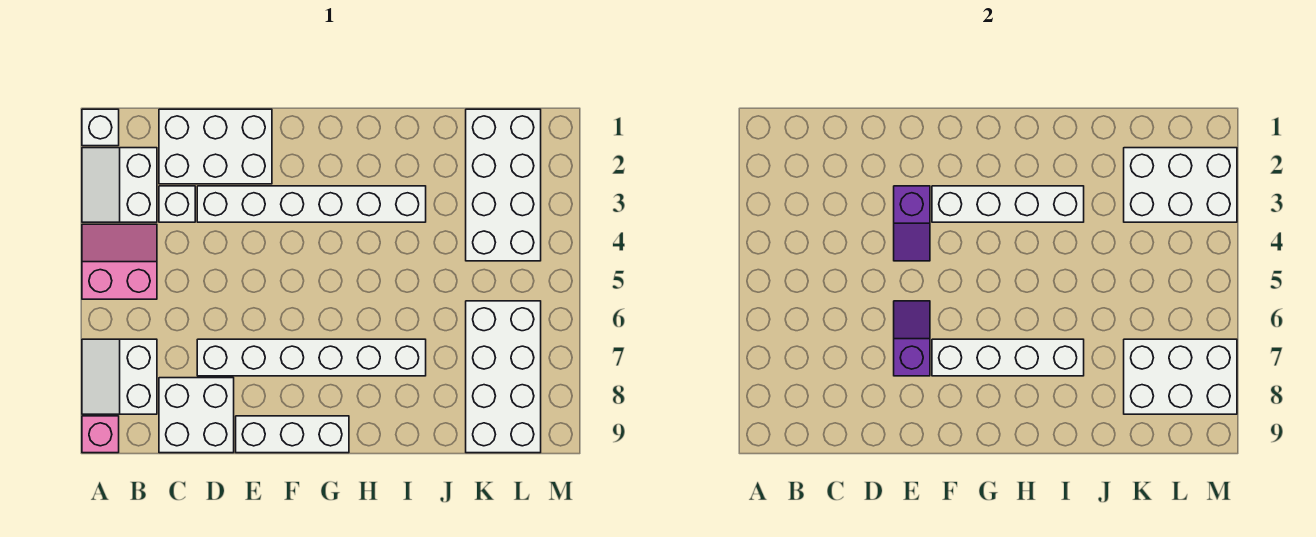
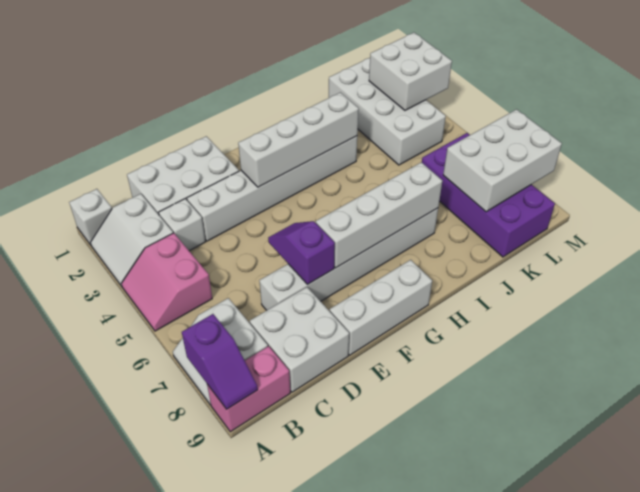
pink slope A4:B5 level 1 top 5 -> pink slope A4:B5 level 1 top B
pink brick A9 level 1 -> pink brick A9:B9 level 1
purple slope E3:E4 level 2 top 3 -> purple slope A8:A9 level 2 top 8
white brick K2:M3 level 2 -> white brick L2:M3 level 2
white brick K6:L9 level 1 -> purple brick K6:L9 level 1

